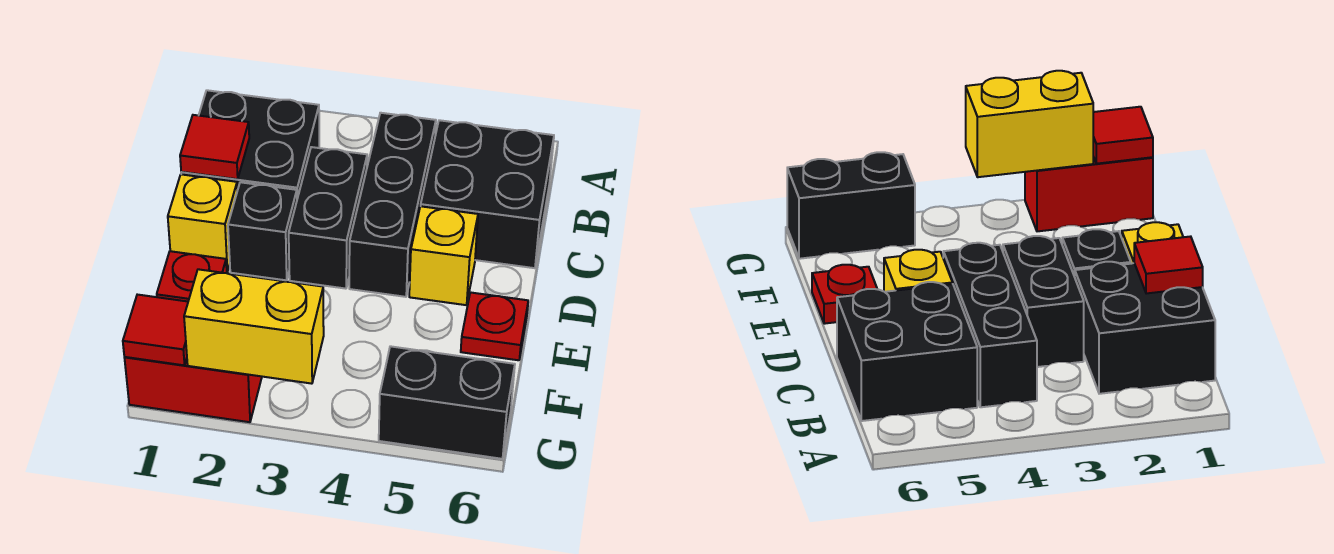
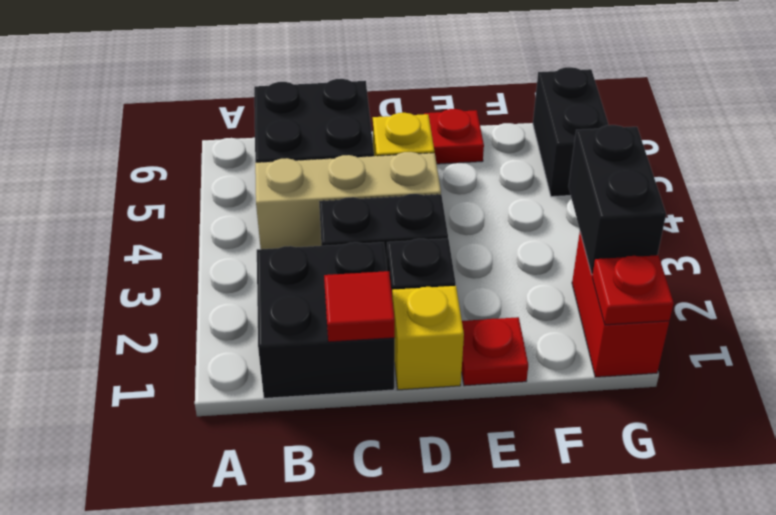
black brick B4:D4 level 1 -> tan brick B4:D4 level 1
red tile G1 level 2 -> red plate G1 level 2
yellow brick G2:G3 level 2 -> black brick G2:G3 level 2

